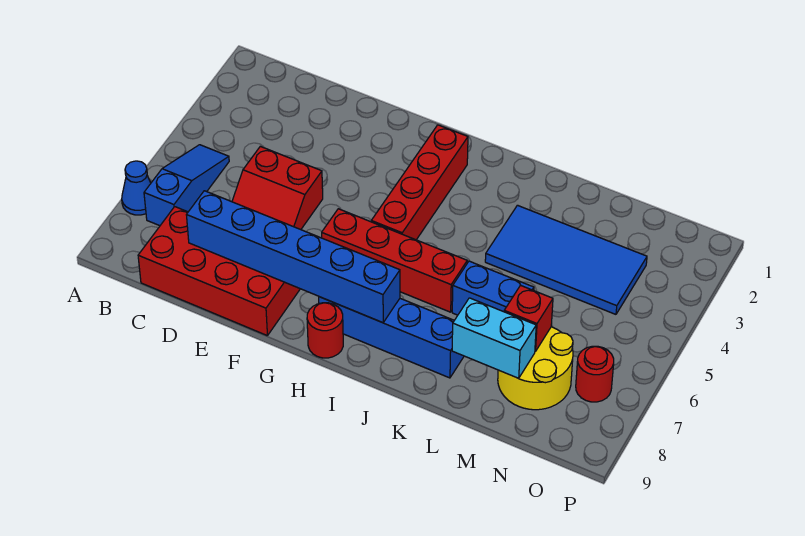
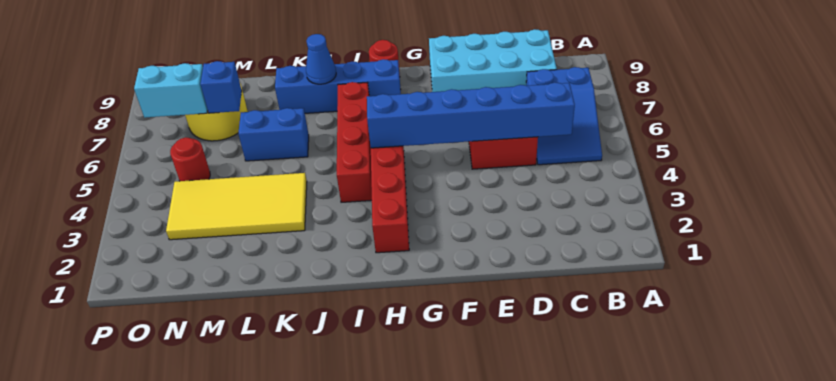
blue cone A7 level 1 -> blue cone J8 level 2
blue slope B5:B7 level 1 top 7 -> blue slope B5:C7 level 1 top 7
red brick C8:F9 level 1 -> cyan brick C8:F9 level 1
blue brick D8:I8 level 2 -> blue brick C5:H5 level 2
red brick G6:J6 level 1 -> red brick I4:I7 level 1
blue tile K3:N4 level 1 -> yellow tile K3:N4 level 1
cyan brick L8:M8 level 2 -> cyan brick N7:O7 level 2
red brick M7 level 2 -> blue brick M7 level 2
red round brick O7 level 1 -> red round brick N5 level 1

